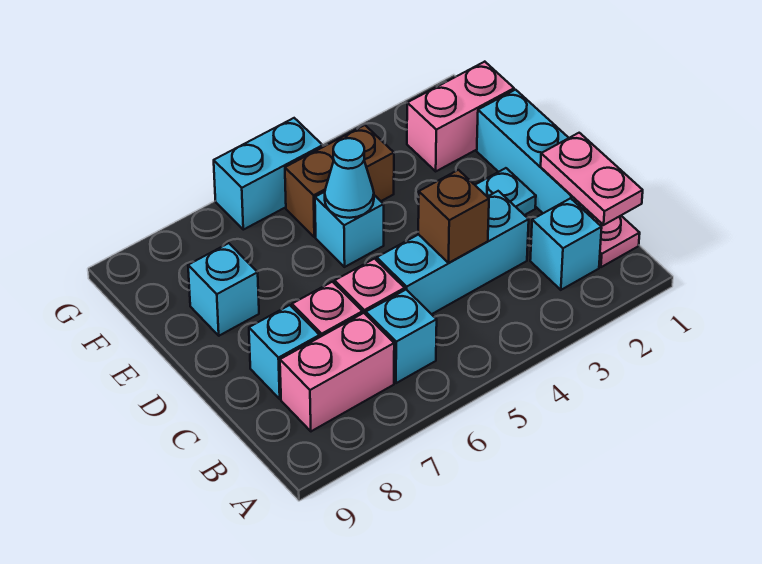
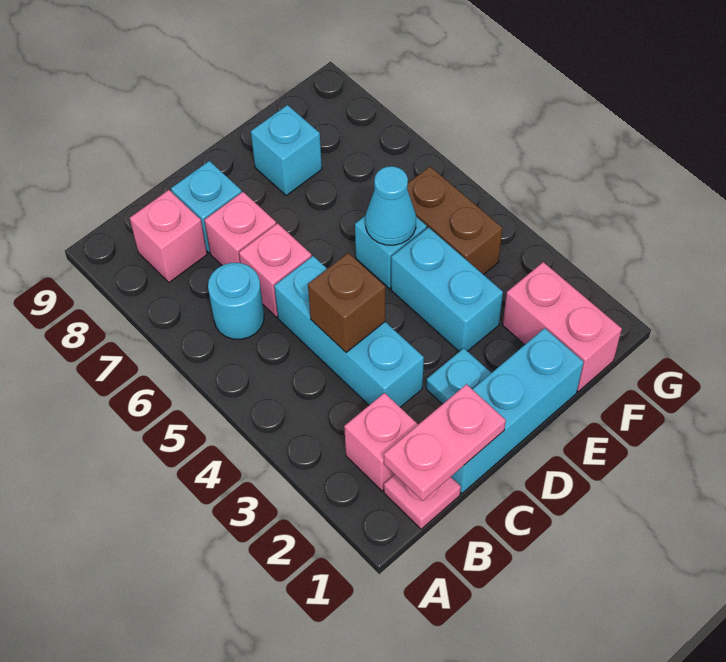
cyan brick B2 level 1 -> pink brick B2 level 1
cyan brick B6 level 1 -> cyan round brick B6 level 1
pink brick B7:B8 level 1 -> pink brick B8 level 1
cyan brick G5:G6 level 1 -> cyan brick E3:E4 level 1

